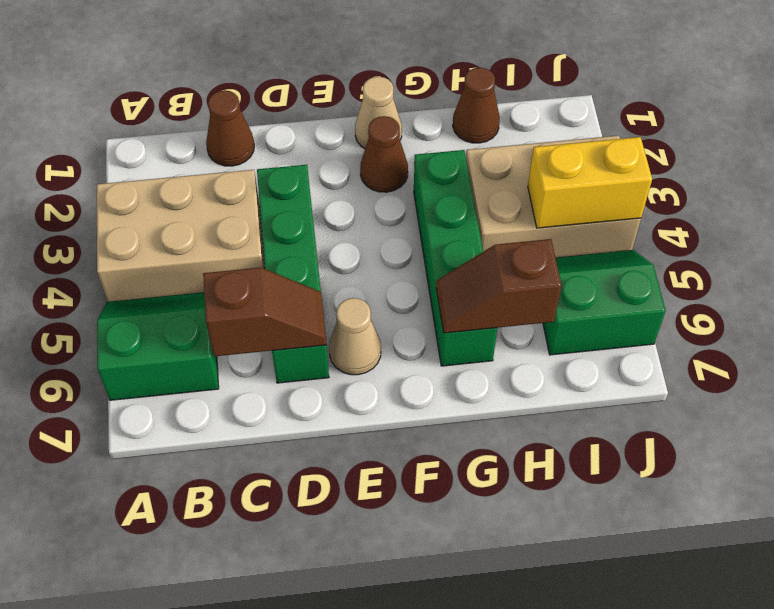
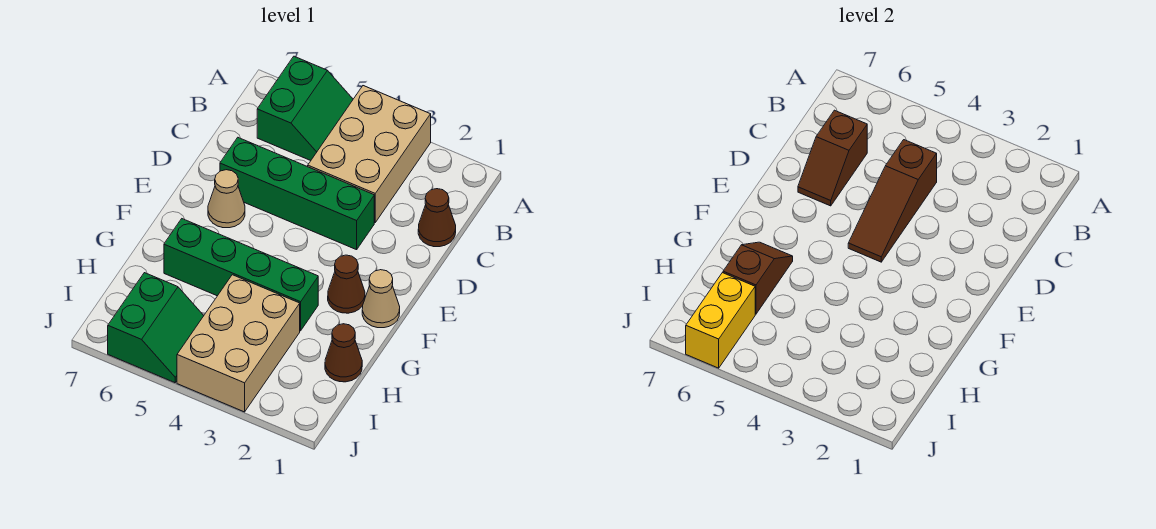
none -> brown slope C4:E4 level 2 top C
yellow brick I4:J4 level 2 -> yellow brick I6:J6 level 2

